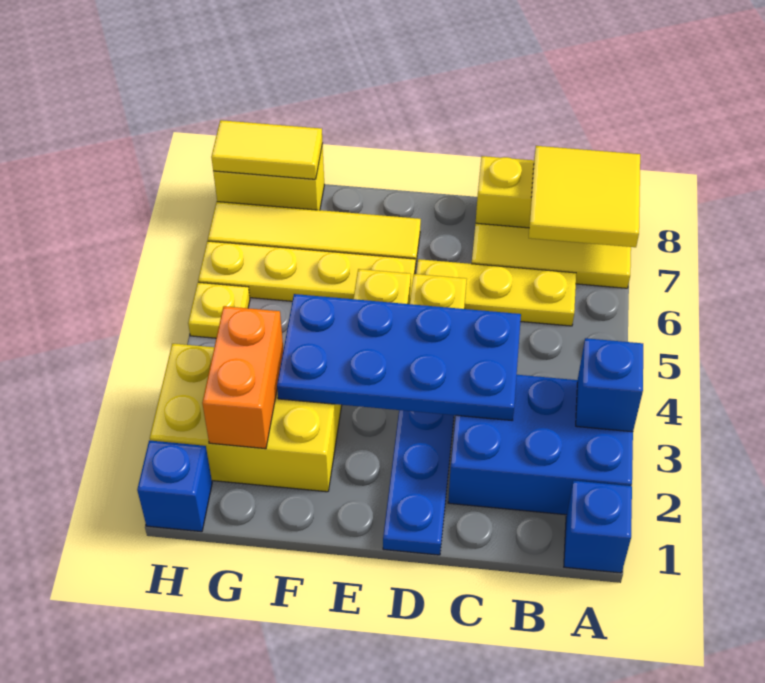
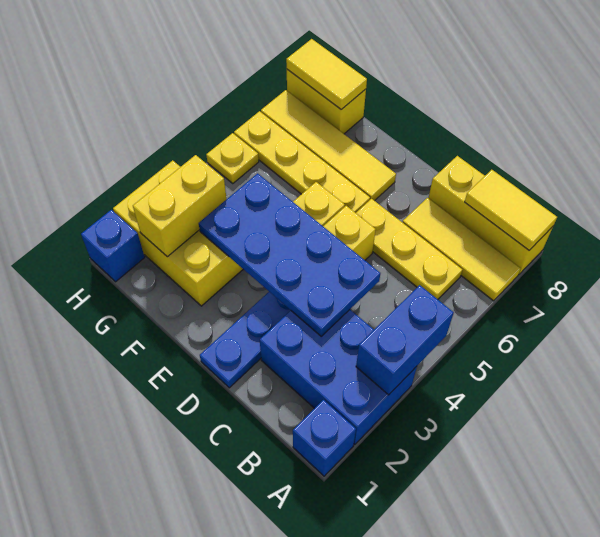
blue brick A3 level 2 -> blue brick A3:A4 level 2
yellow tile A7:B8 level 2 -> yellow tile A8:B8 level 2
orange brick G2:G3 level 2 -> yellow brick G2:G3 level 2

